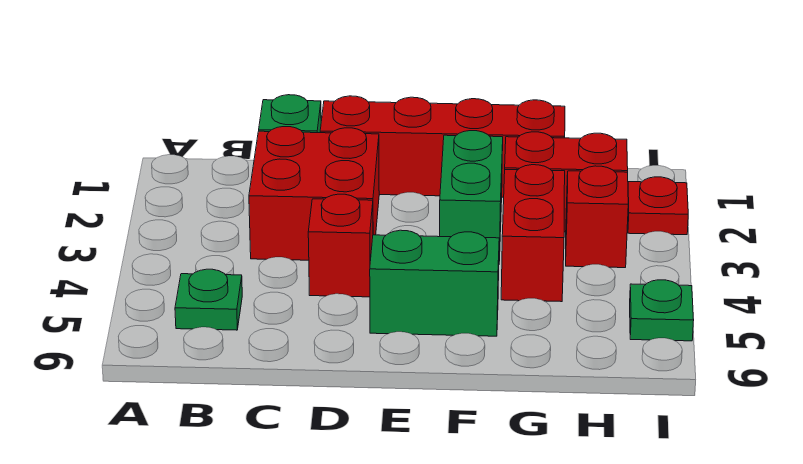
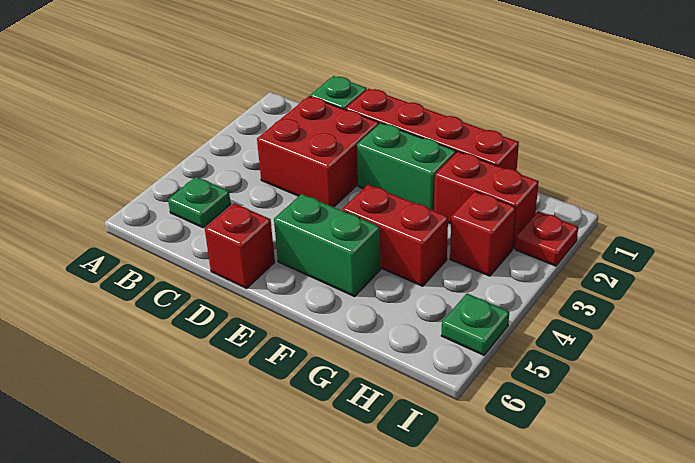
red brick D4 level 1 -> red brick D6 level 1
green brick F2:F3 level 1 -> green brick E2:F2 level 1
red brick G3:G4 level 1 -> red brick F4:G4 level 1

